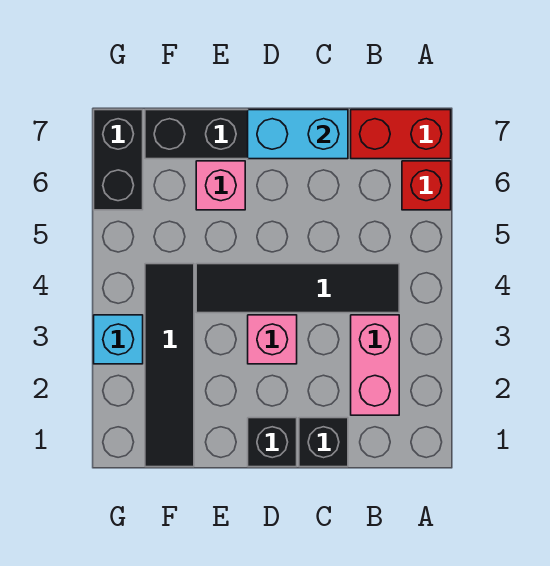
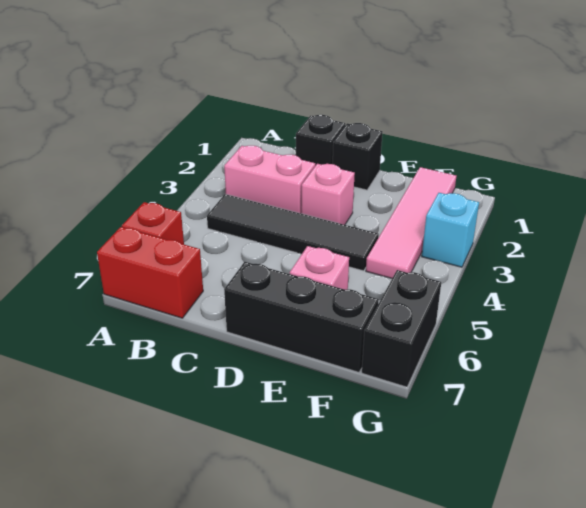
pink brick B2:B3 level 1 -> pink brick B3:C3 level 1
cyan brick C7:D7 level 2 -> none
black tile F1:F4 level 1 -> pink tile F1:F4 level 1

